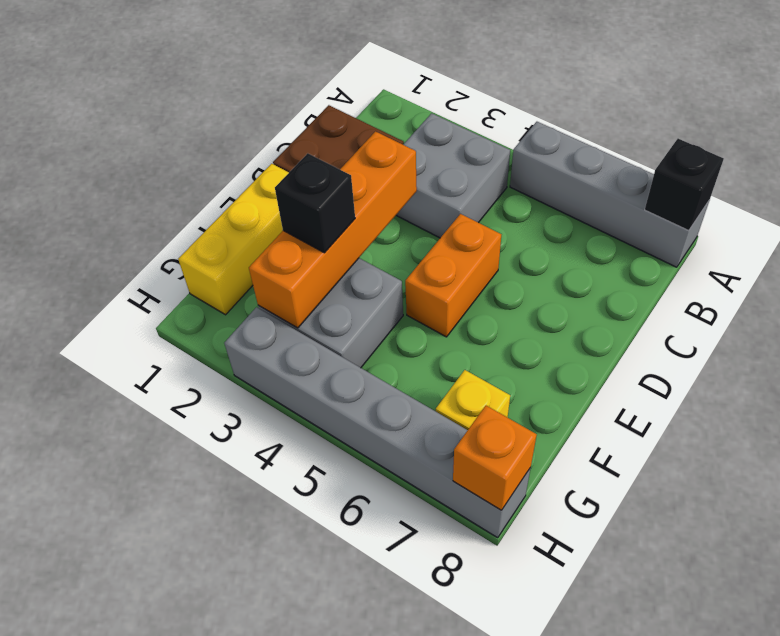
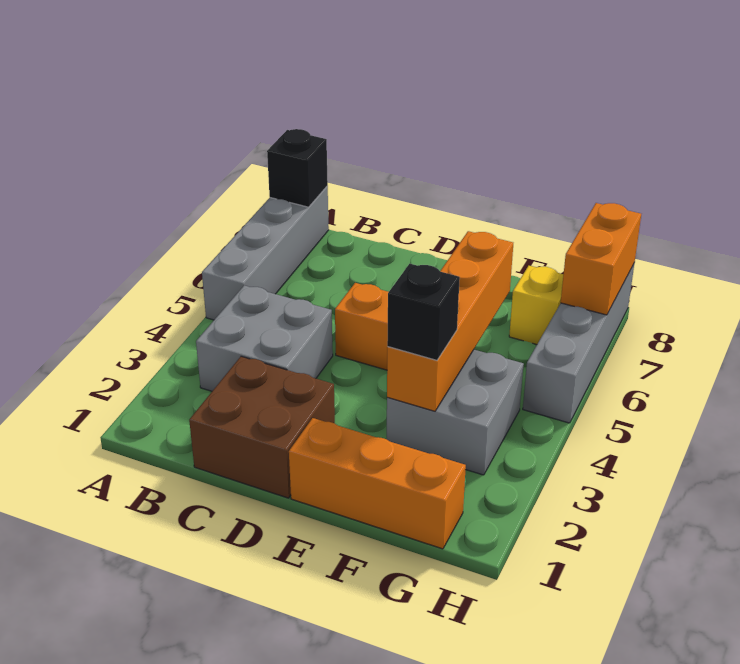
orange brick D3:G3 level 2 -> orange brick F3:F6 level 2
yellow brick E1:G1 level 1 -> orange brick E1:G1 level 1
grey brick H3:H8 level 1 -> grey brick H5:H8 level 1
orange brick H8 level 2 -> orange brick H7:H8 level 2

